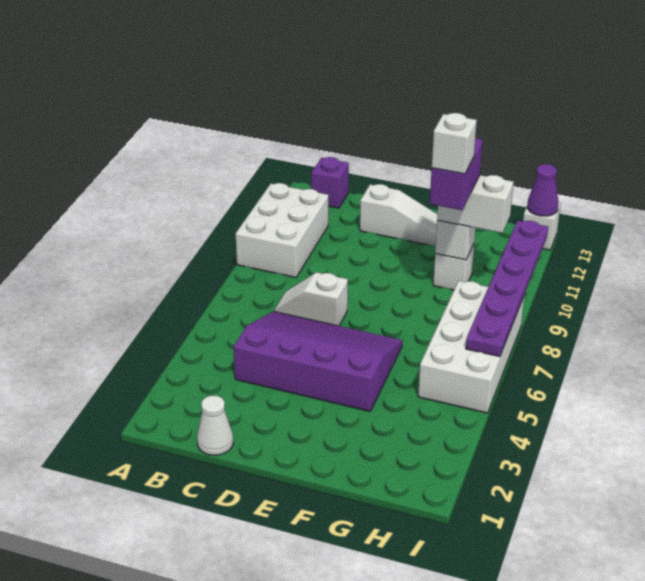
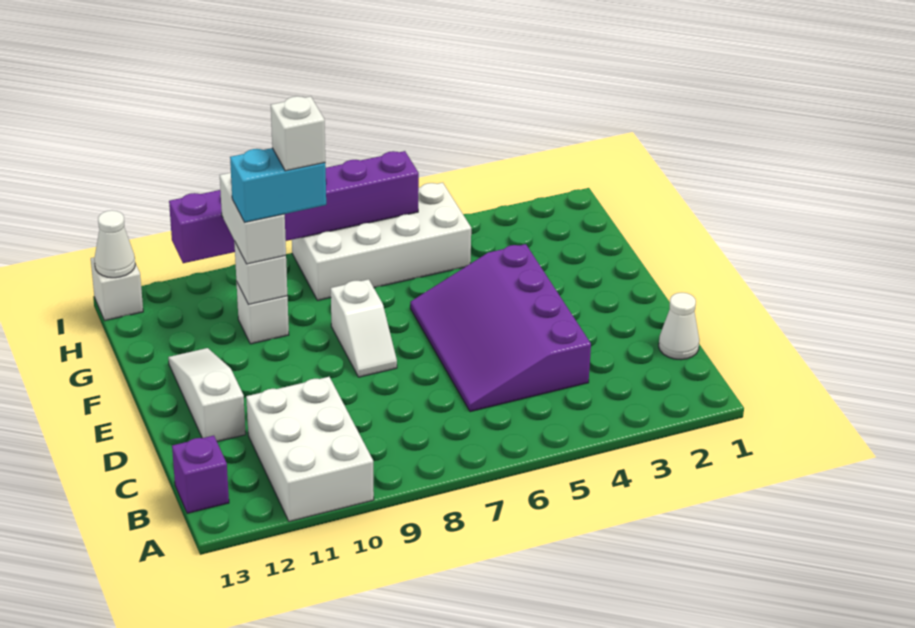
white brick A9:B11 level 1 -> white brick A10:C11 level 1
white slope C7:D7 level 1 top D -> white slope E8:F8 level 1 top F
purple brick G9:G10 level 4 -> cyan brick G9:G10 level 4
purple plate I6:I11 level 2 -> purple brick I6:I11 level 2
purple cone I13 level 2 -> white cone I13 level 2

